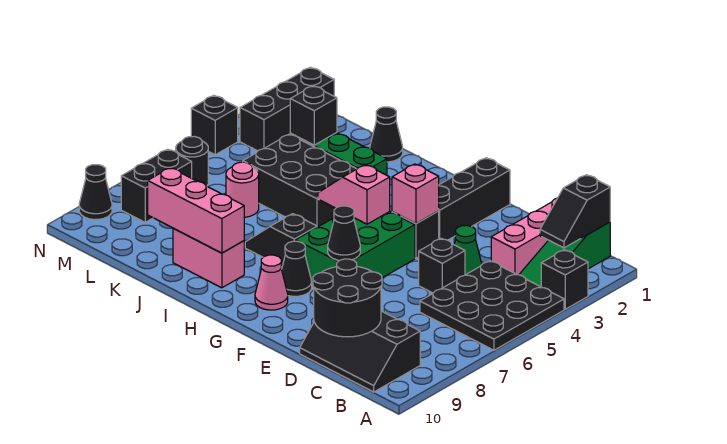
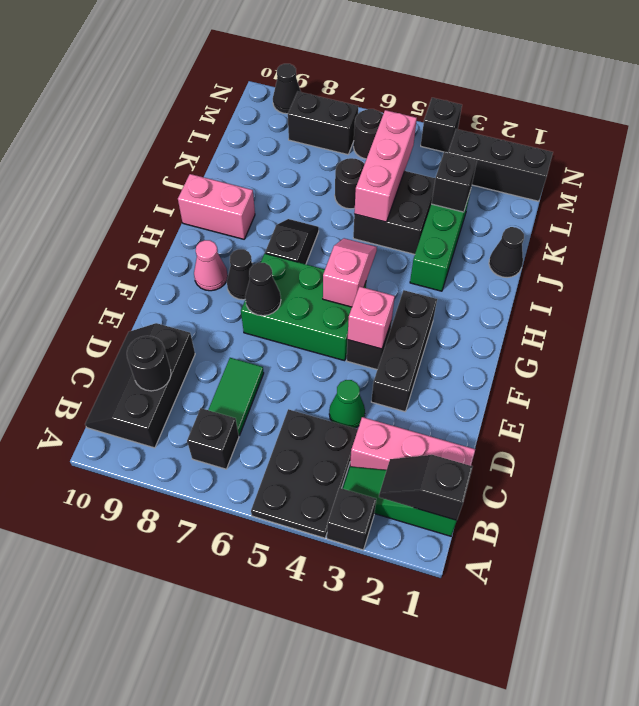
black plate A4:C6 level 1 -> black plate A4:C5 level 1
none -> green tile C7:D7 level 1
black round brick C9:D10 level 2 -> black round brick C9 level 2
black brick D5 level 1 -> black brick B7 level 1
black brick F1:F3 level 1 -> black brick E3:G3 level 1
black brick I4:K5 level 1 -> black brick J4:K5 level 1
pink brick I9:J9 level 1 -> pink brick I9:I10 level 1
pink brick I9:K9 level 2 -> pink brick J5:L5 level 2
pink round brick K6 level 1 -> black round brick K6 level 1

